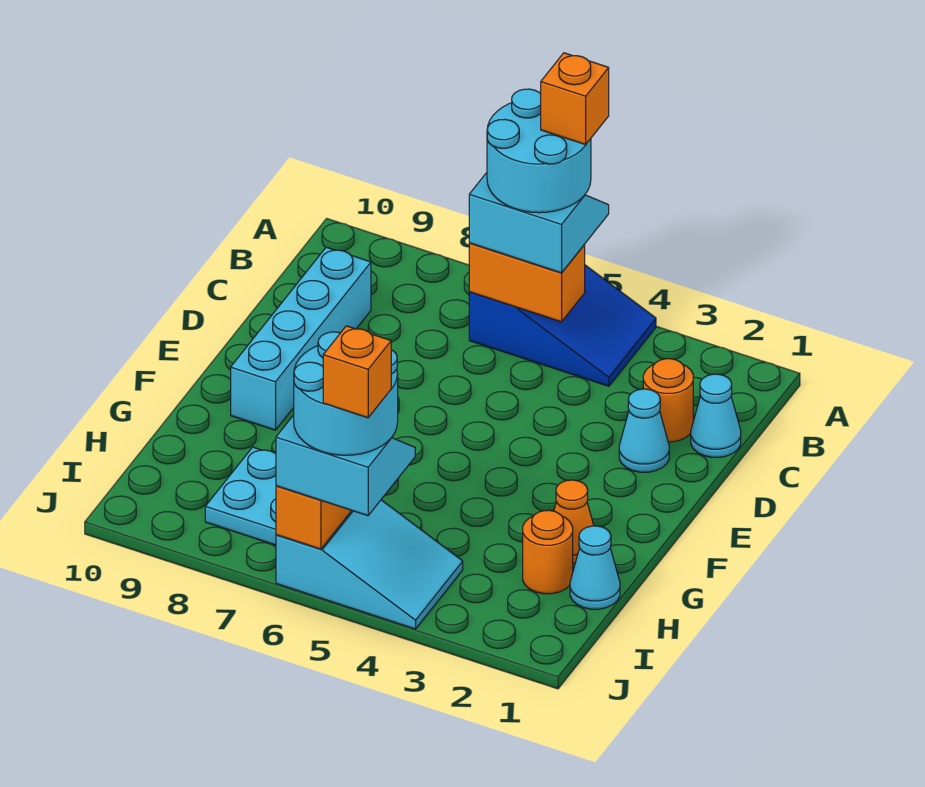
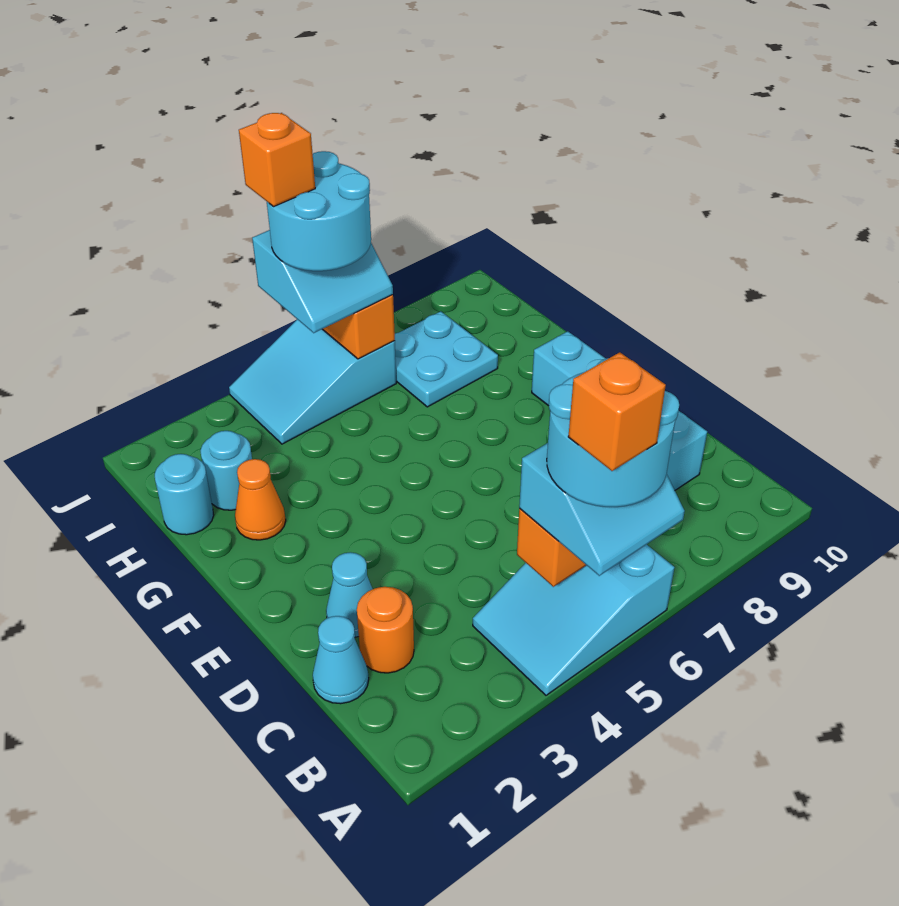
blue slope A4:B6 level 1 top 6 -> cyan slope A4:B6 level 1 top 6
cyan cone H1 level 1 -> cyan round brick H1 level 1
orange round brick H2 level 1 -> cyan round brick H2 level 1

